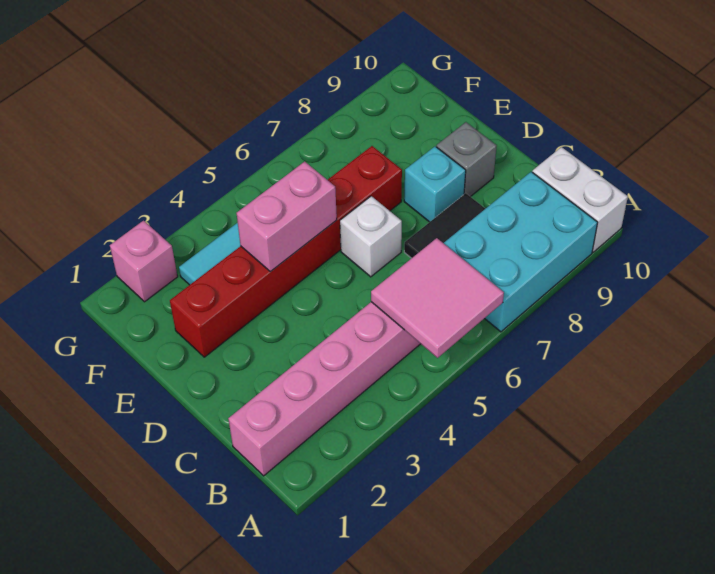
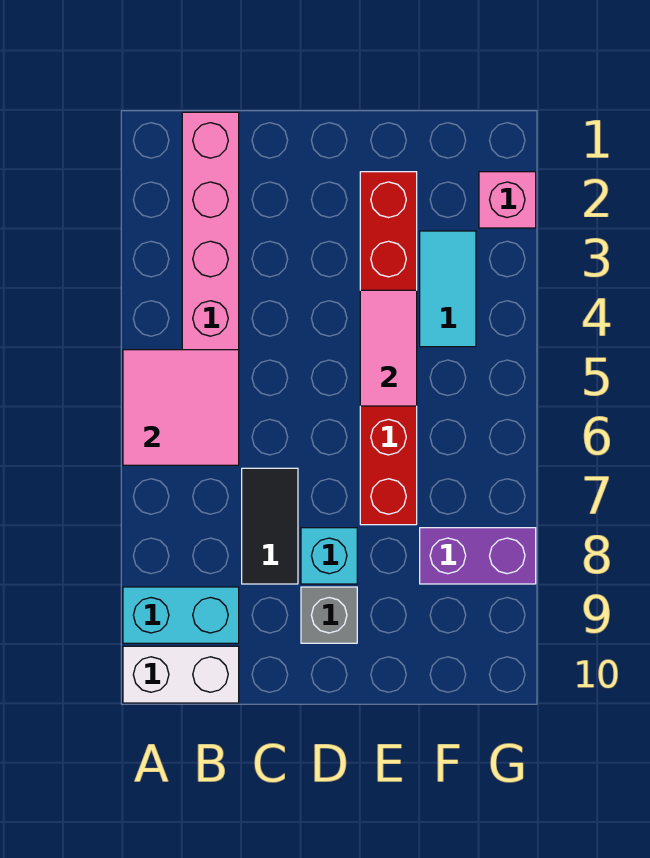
cyan brick A7:B9 level 1 -> cyan brick A9:B9 level 1
white brick D6 level 1 -> none
pink brick E4:E5 level 2 -> pink tile E4:E5 level 2
none -> purple brick F8:G8 level 1

